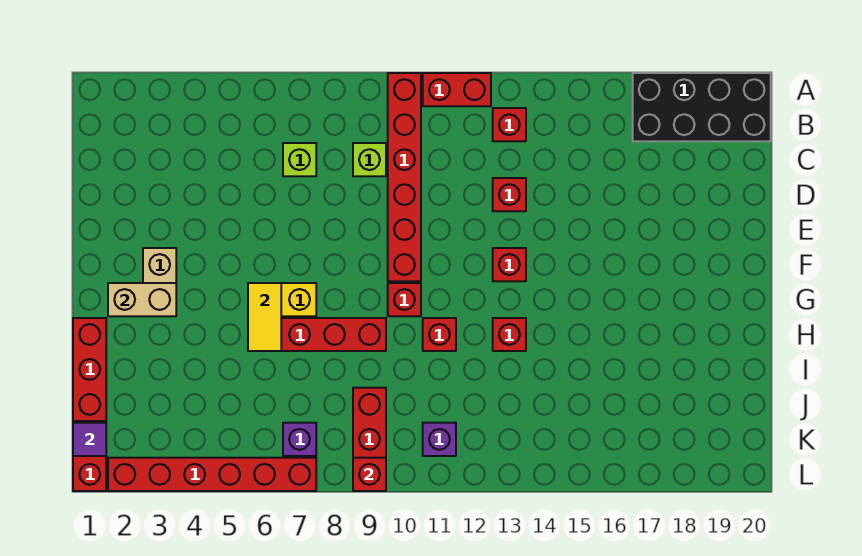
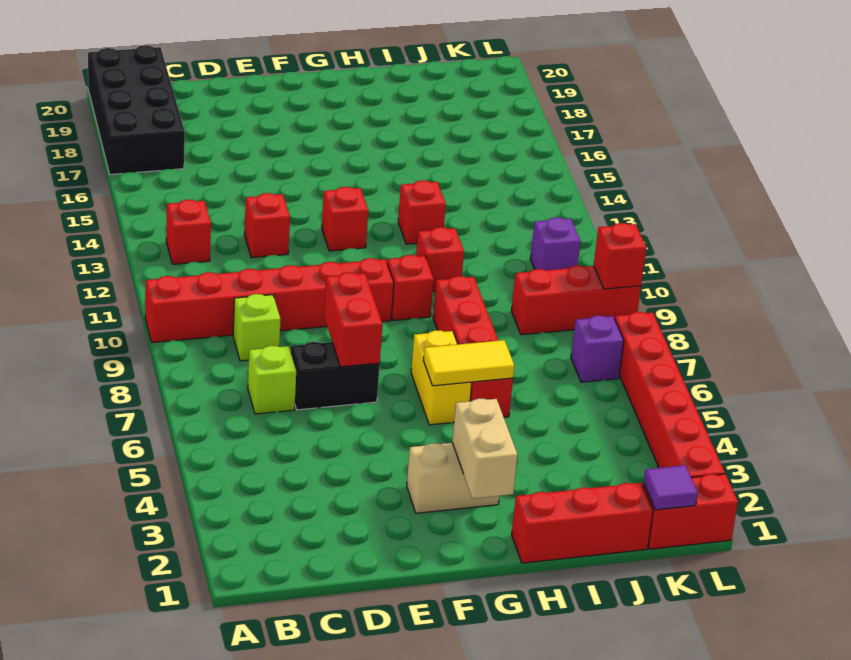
red brick A11:A12 level 1 -> red brick E7:E8 level 2
none -> black brick D7:E7 level 1

